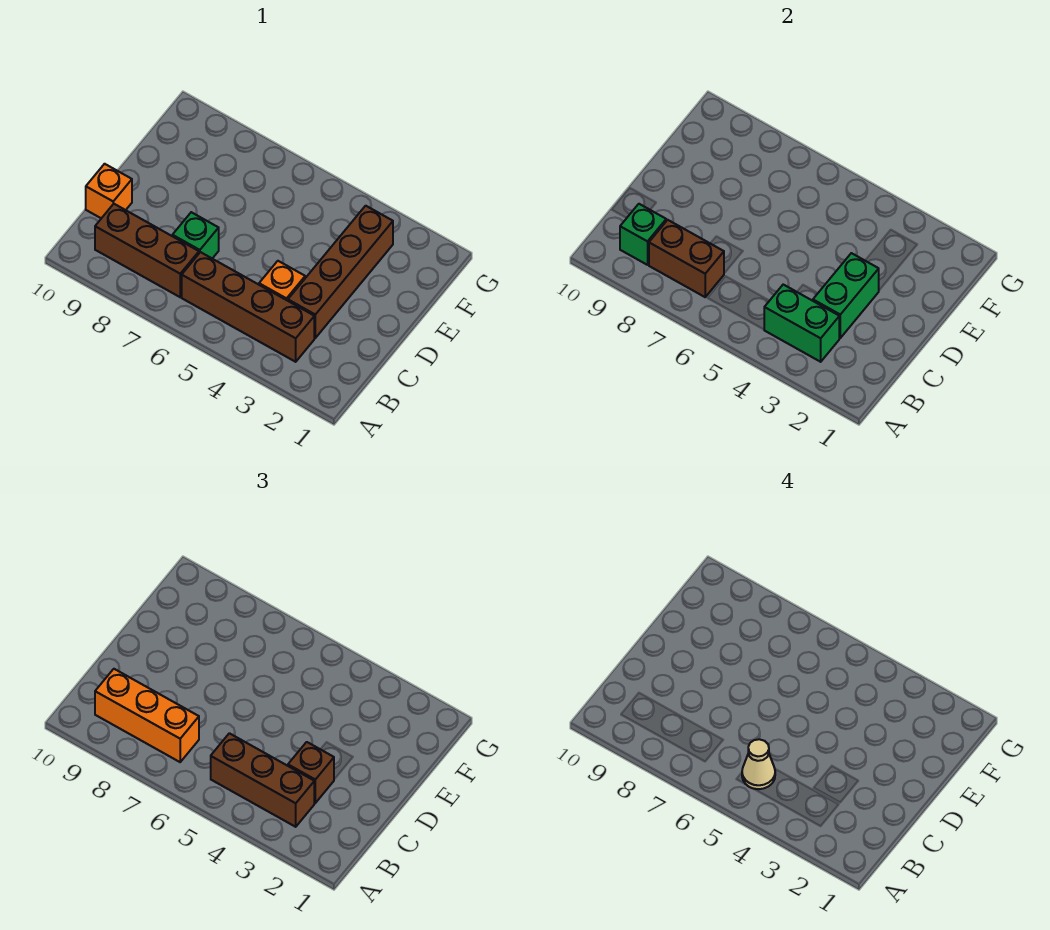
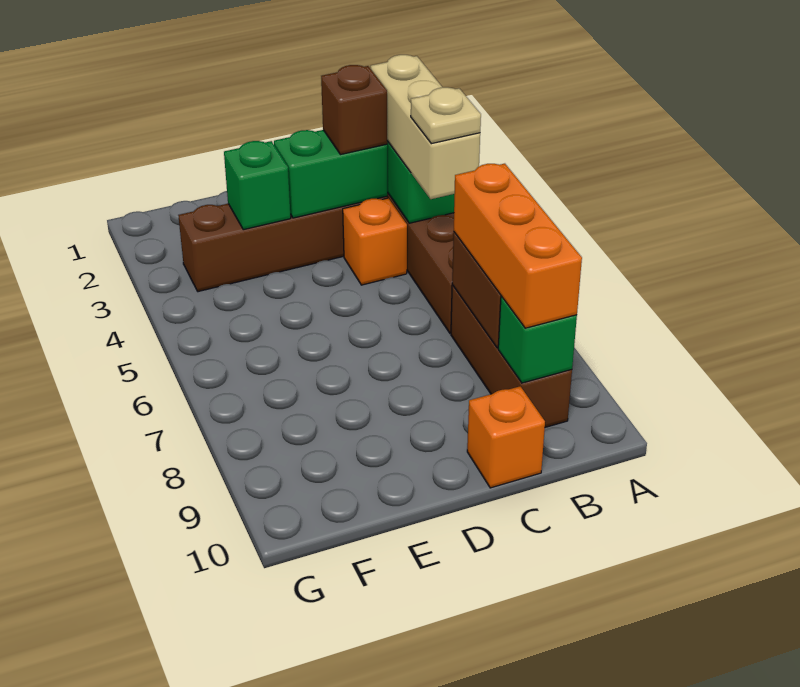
brown brick B3:B5 level 3 -> tan brick B3:B5 level 3
tan cone B5 level 4 -> tan plate B5 level 4
green brick C7 level 1 -> green brick E3 level 2

